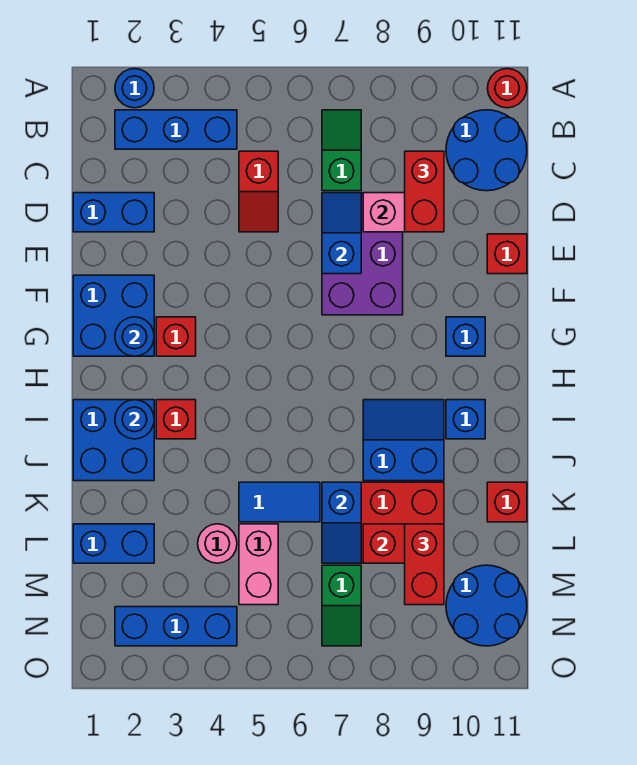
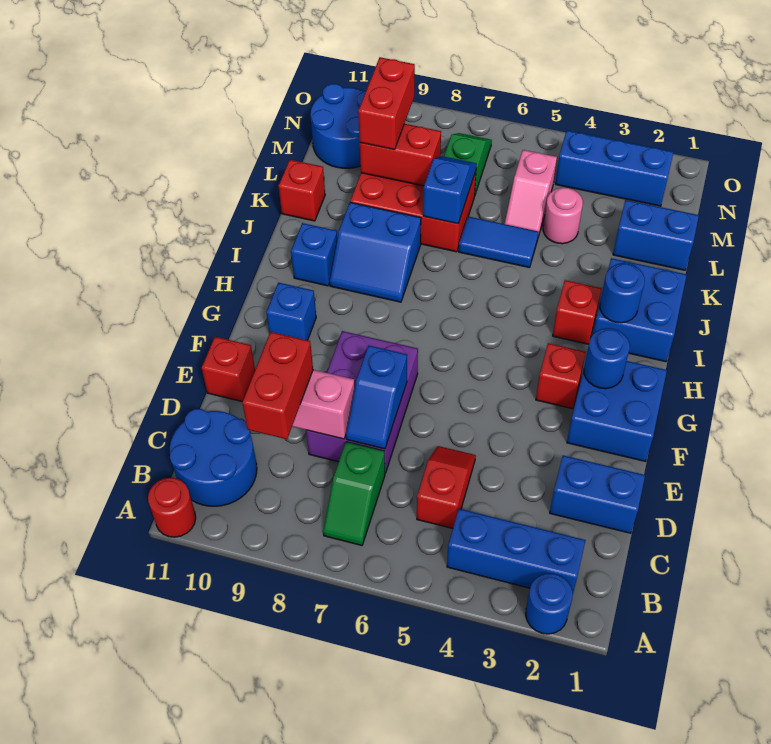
pink brick L5:M5 level 1 -> pink slope L5:M5 level 1 top M

